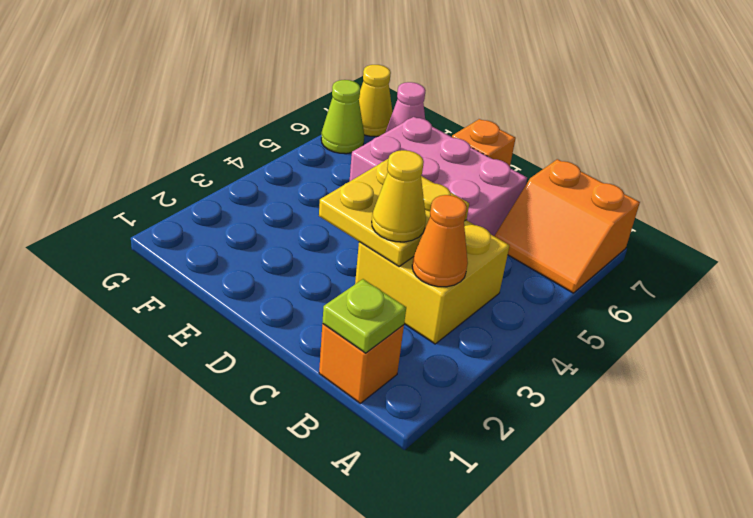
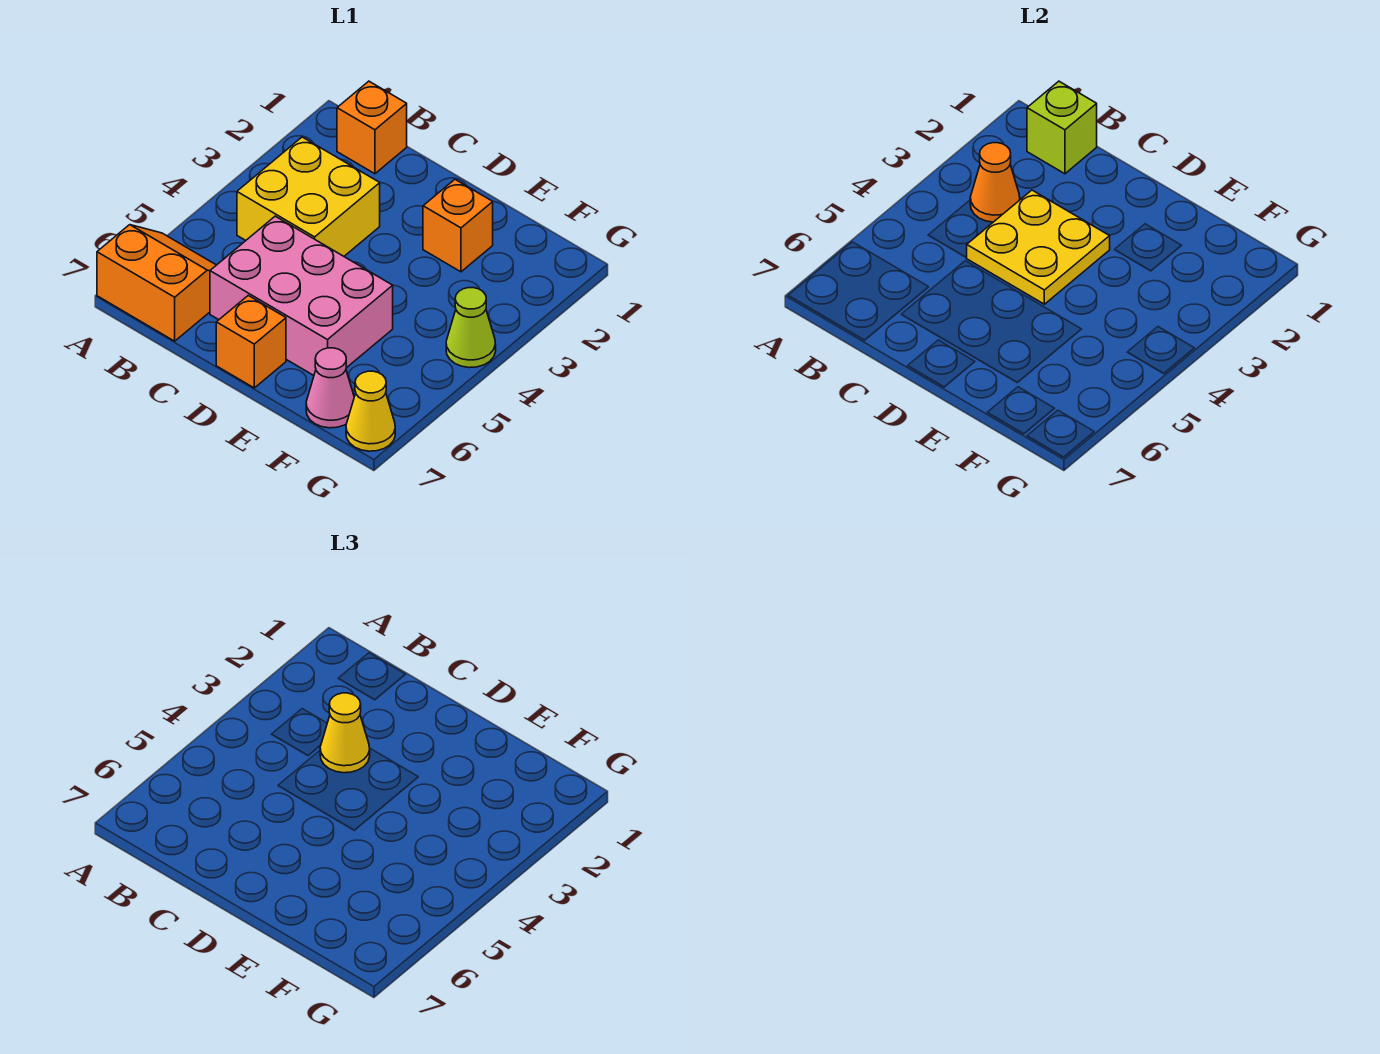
lime plate B1 level 2 -> lime brick B1 level 2
none -> orange brick E2 level 1
lime cone G6 level 1 -> lime cone G4 level 1

